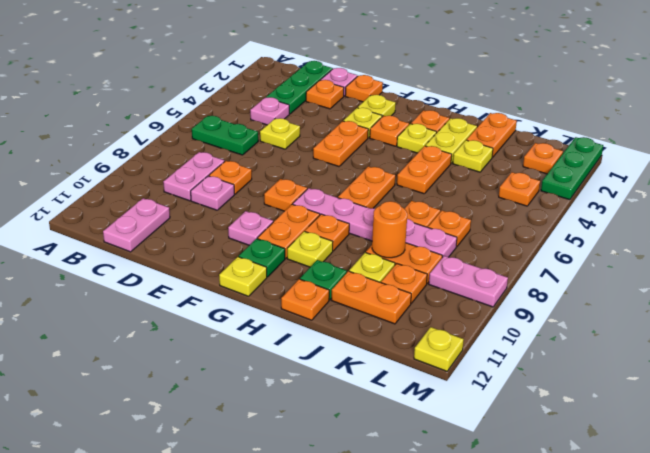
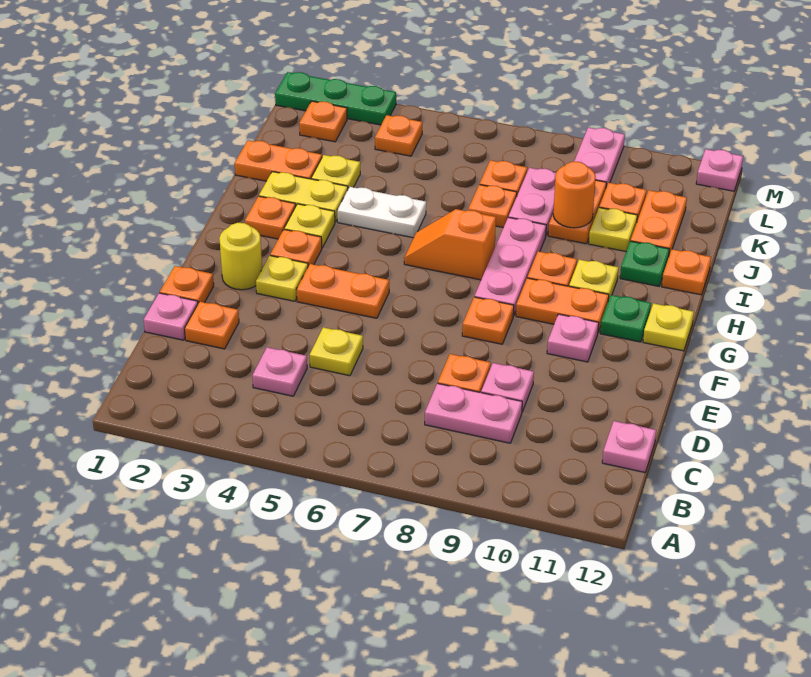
green plate B6:C6 level 1 -> none
green plate C1:C3 level 1 -> none
pink plate C11:C12 level 1 -> pink plate C12 level 1
yellow plate F2 level 1 -> yellow round brick F2 level 1
orange plate H6:H7 level 1 -> orange slope H6:H7 level 1 top 7
orange plate I4:I5 level 1 -> white plate I4:I5 level 1
yellow plate M12 level 1 -> pink plate M12 level 1

